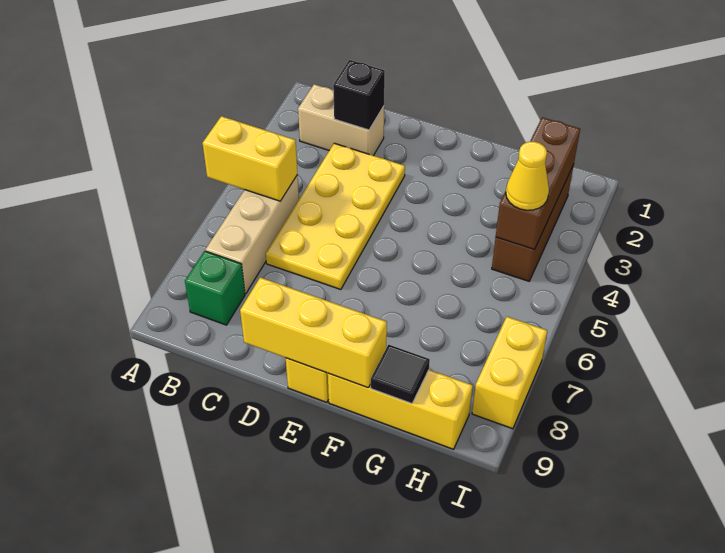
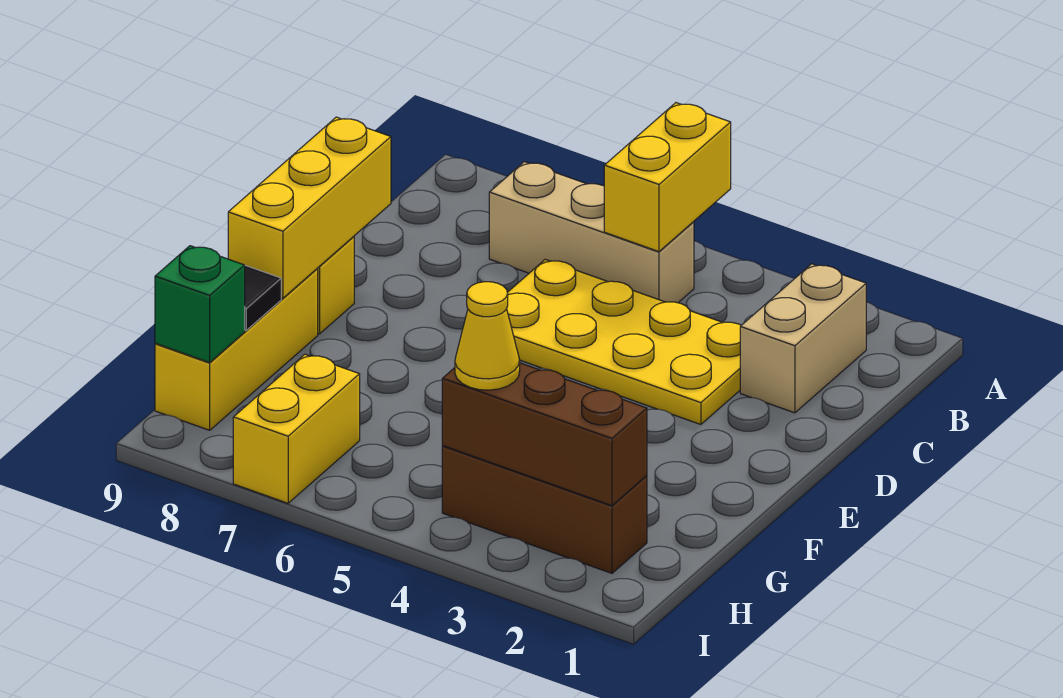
green brick B8 level 1 -> green brick H9 level 2
black brick C2 level 2 -> none
yellow brick I7:I8 level 1 -> yellow brick H7:I7 level 1

